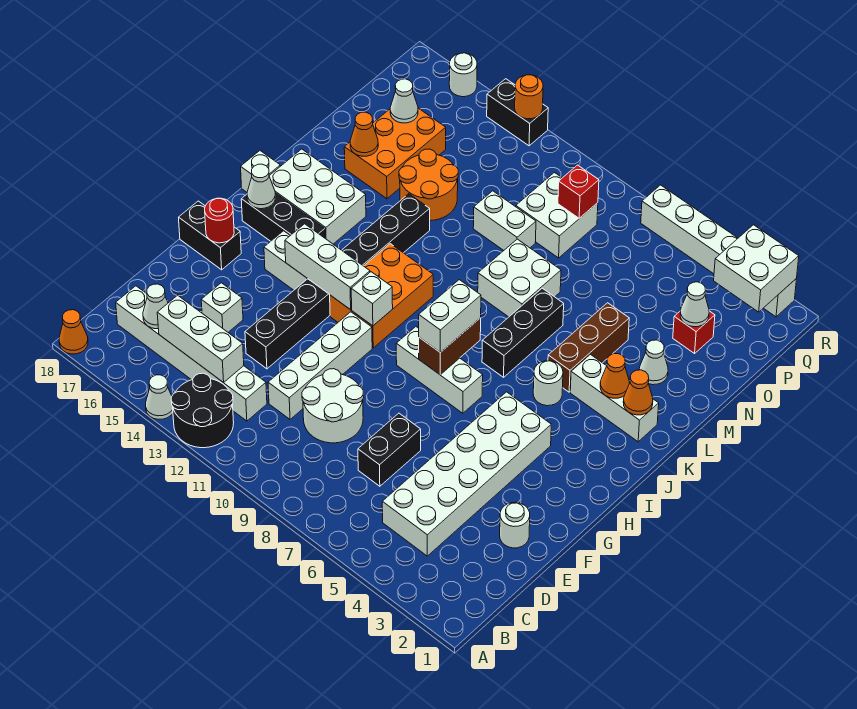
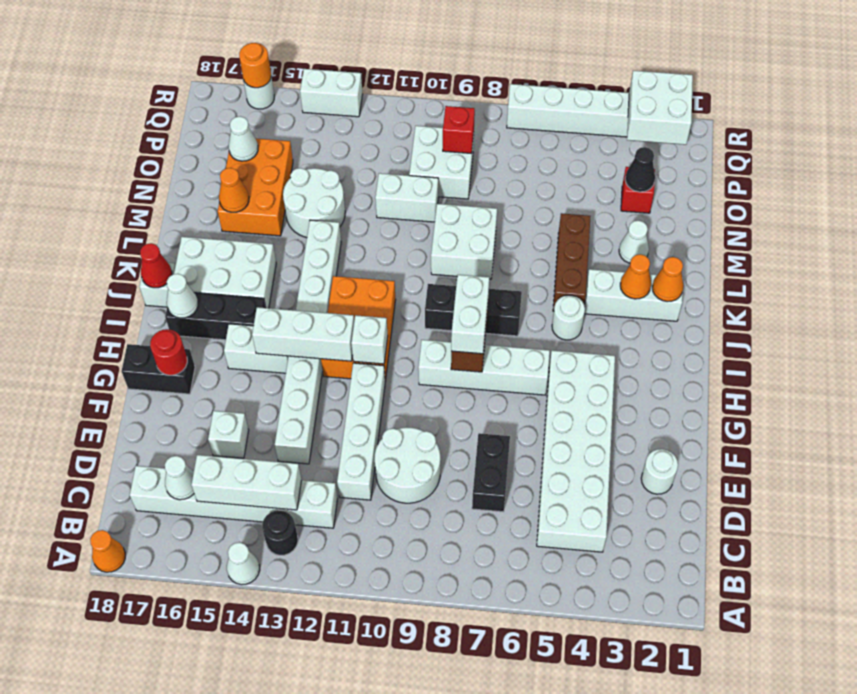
black round brick A12:B13 level 1 -> black round brick B13 level 1
black brick E13:L13 level 1 -> white brick E13:L13 level 1
white brick H7:H9 level 1 -> white brick H6:H9 level 1
black brick J7:L7 level 1 -> black brick J7:J9 level 1
none -> red cone J18 level 2
orange round brick M13:N14 level 1 -> white round brick M13:N14 level 1
white cone O3 level 2 -> black cone O3 level 2
black brick R13:R14 level 1 -> white brick R13:R14 level 1
orange round brick R13 level 2 -> orange round brick R16 level 2

